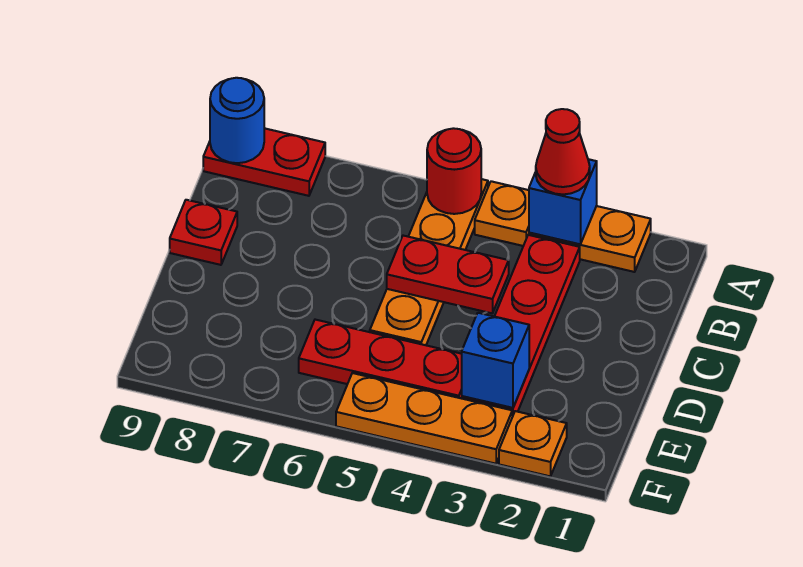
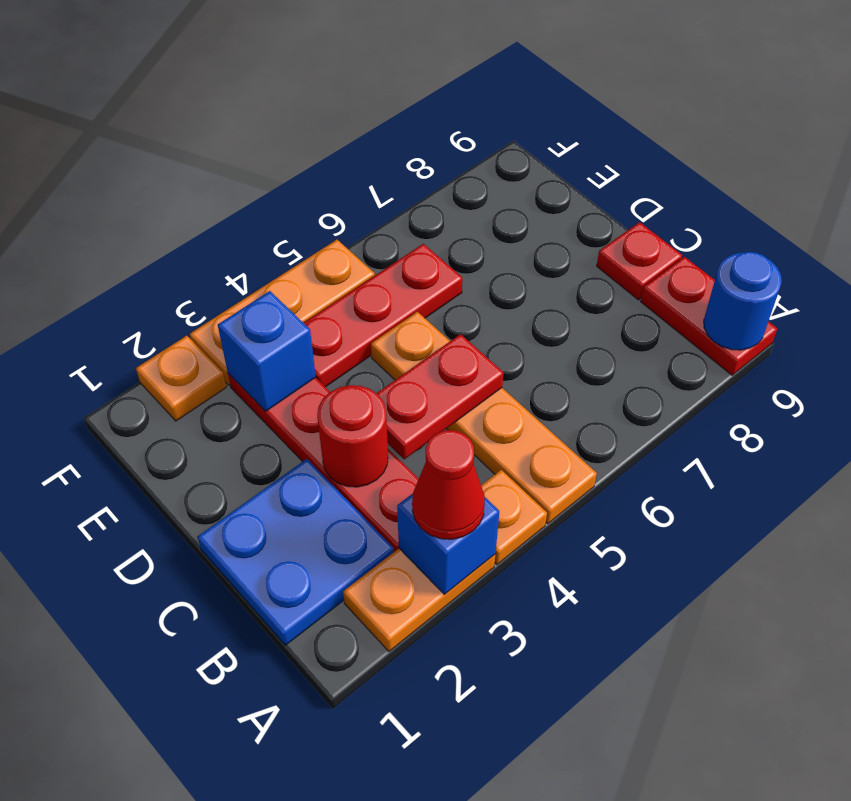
red round brick A5 level 2 -> red round brick C3 level 2
red plate A8:A9 level 1 -> red plate A9:B9 level 1
none -> blue plate B1:C2 level 1

